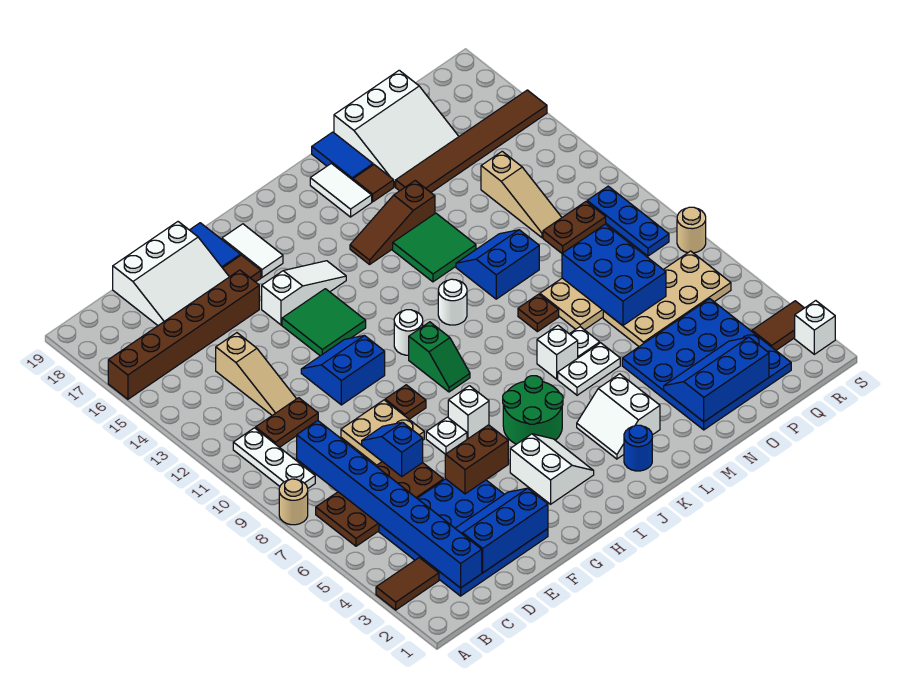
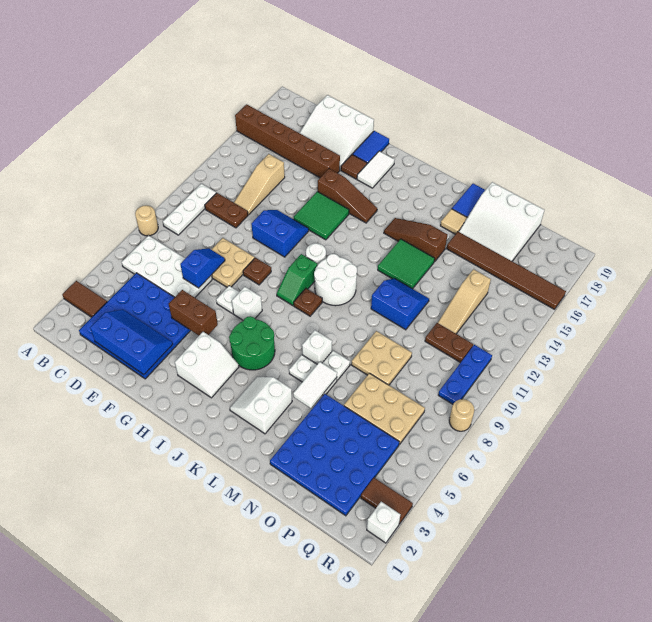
brown plate B6:E7 level 1 -> white plate B6:E7 level 1
blue brick C2:C9 level 2 -> none
white slope G15:I15 level 1 top G -> brown slope G15:I15 level 1 top G
blue round brick K2 level 1 -> none
white round brick K11 level 1 -> white round brick J10:K11 level 1
white tile L17:L18 level 1 -> white tile M5:M6 level 2
brown plate M9 level 1 -> brown plate J9 level 1
brown tile M17 level 1 -> tan tile M17 level 1
blue slope N2:P3 level 2 top 2 -> none
tan plate O6:R7 level 1 -> tan plate O6:Q7 level 1
blue brick O7:P9 level 2 -> none

